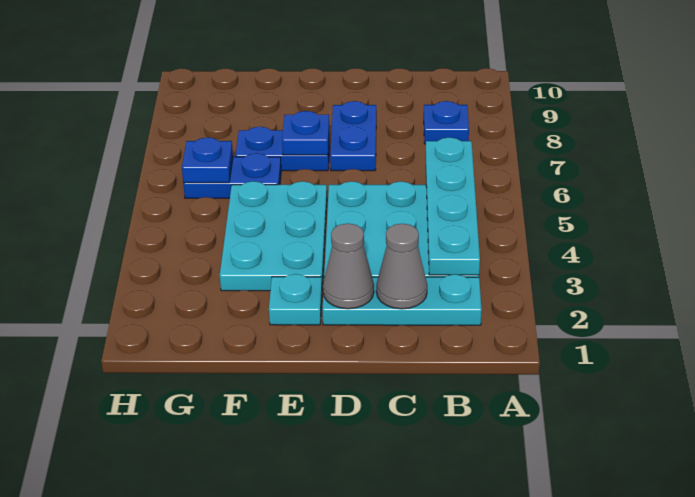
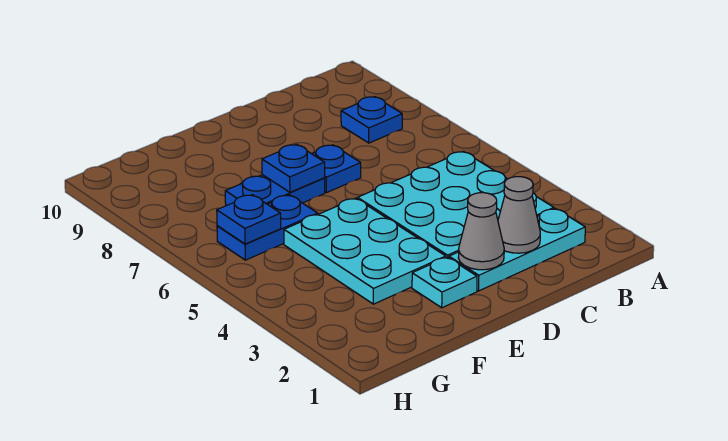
cyan plate B3:B6 level 2 -> none
blue plate D7:D8 level 1 -> blue plate D7 level 1

